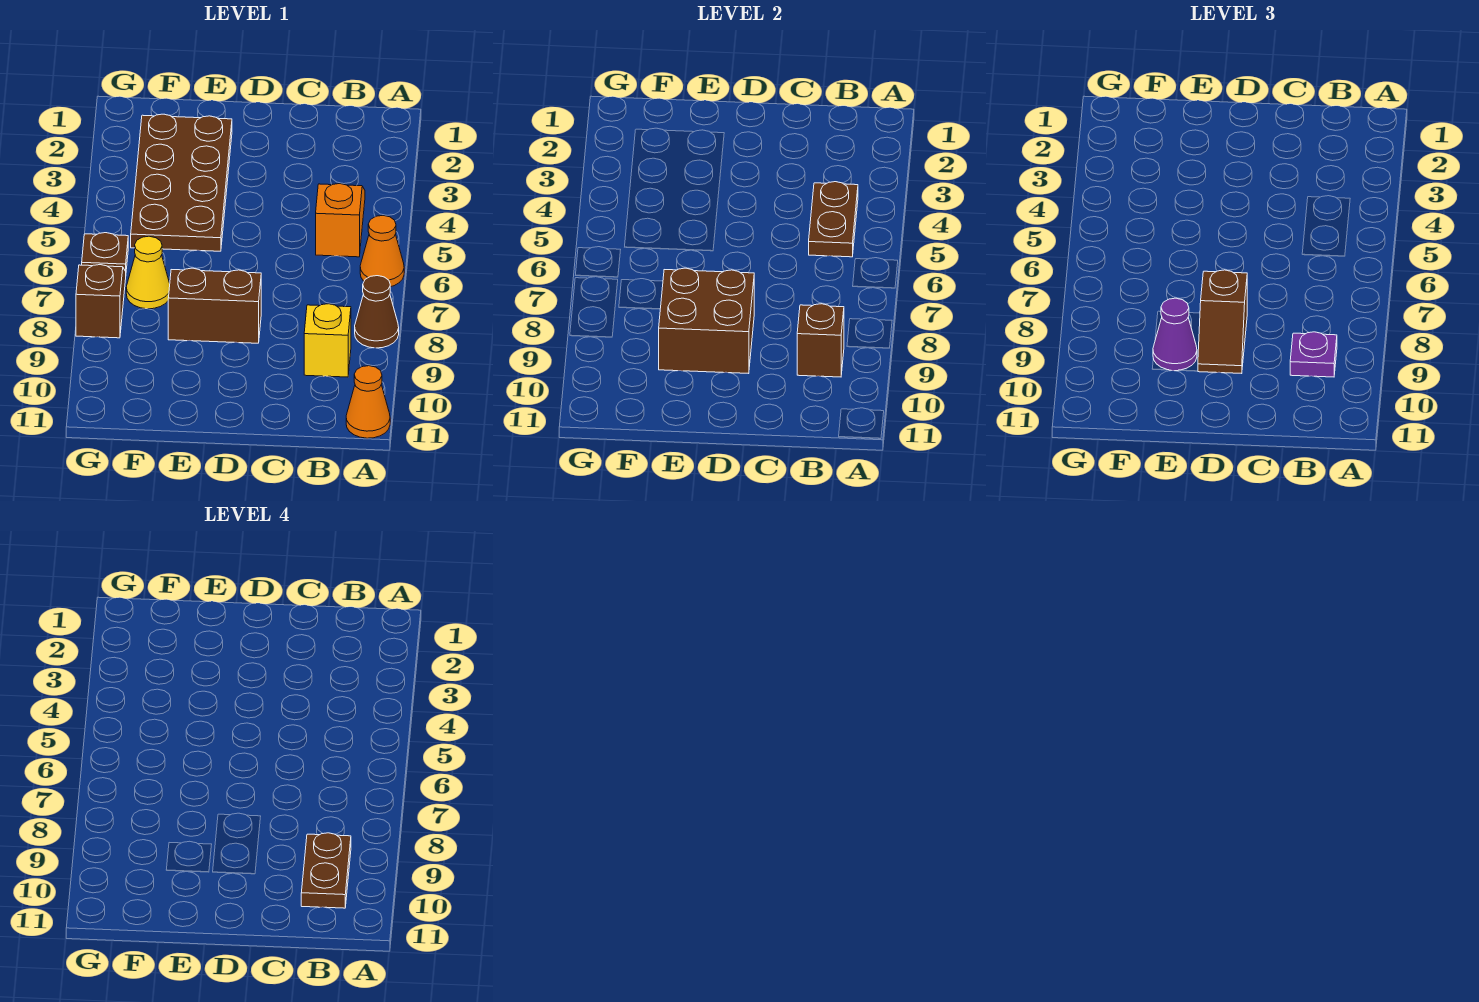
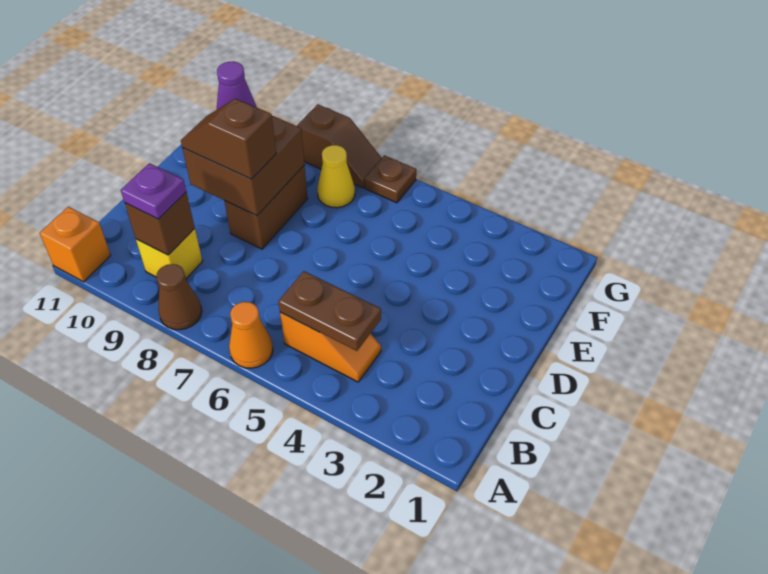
orange cone A11 level 1 -> orange brick A11 level 1
brown plate B9:B10 level 4 -> none
brown plate E2:F5 level 1 -> none

